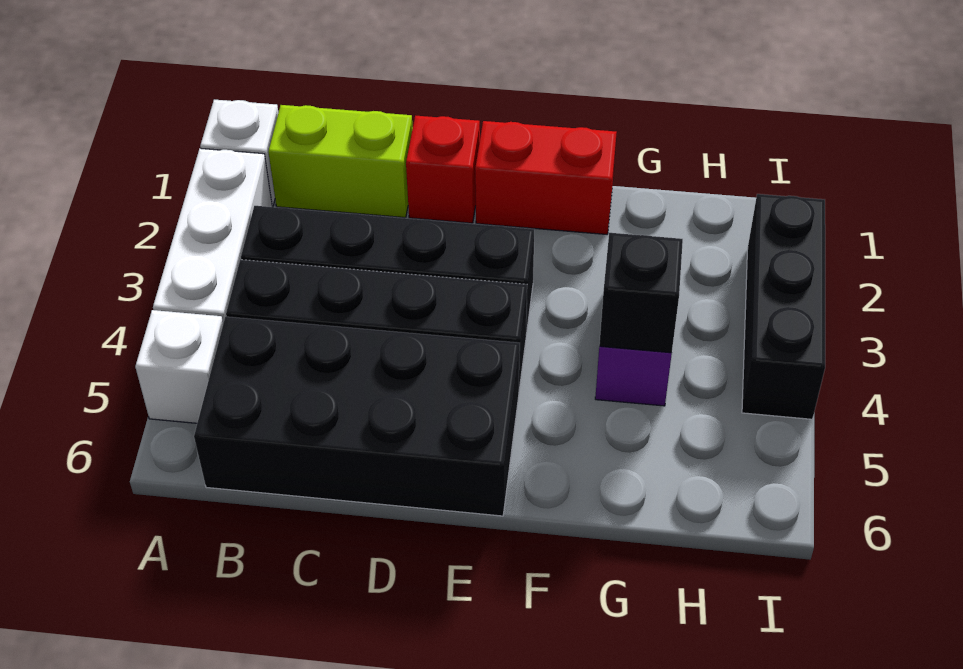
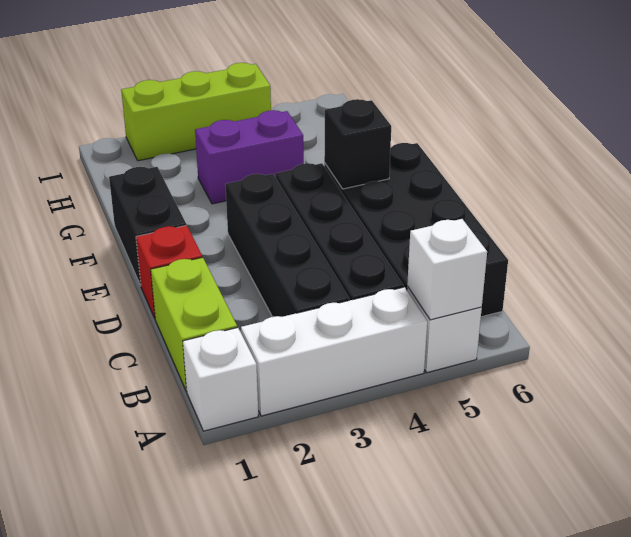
none -> white brick A5 level 2
red brick E1:F1 level 1 -> black brick E1:F1 level 1
black brick G4 level 2 -> black brick E5 level 2
black brick I2:I4 level 1 -> lime brick I2:I4 level 1

